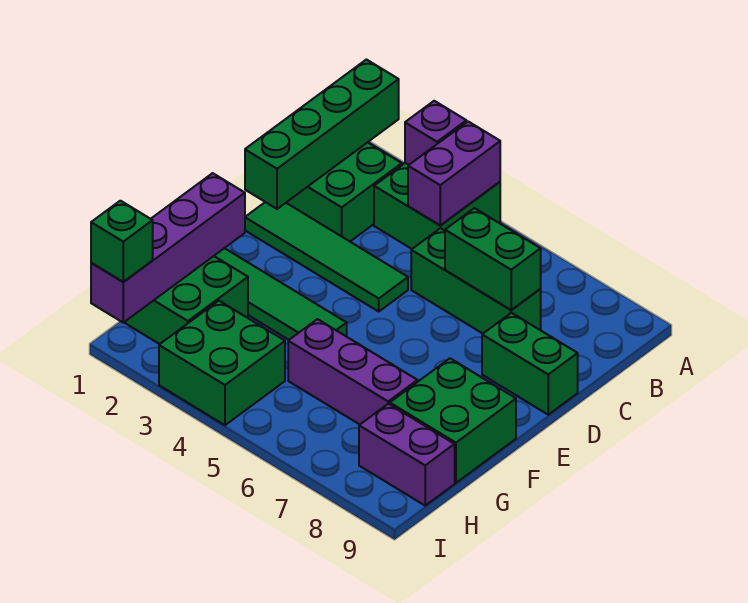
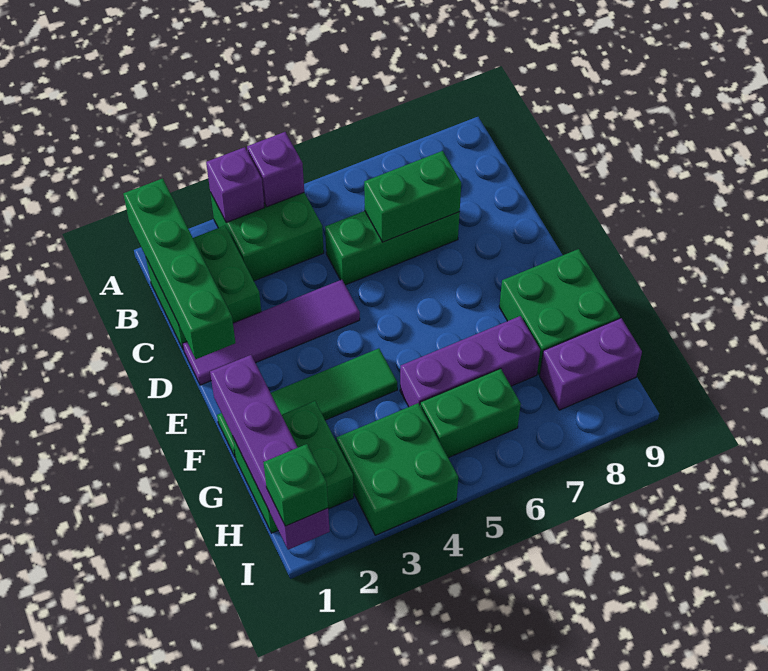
purple brick A4:B4 level 2 -> purple brick A4 level 2
green tile D1:D4 level 1 -> purple tile D1:D4 level 1
green brick D8:D9 level 1 -> green brick H5:H6 level 1

